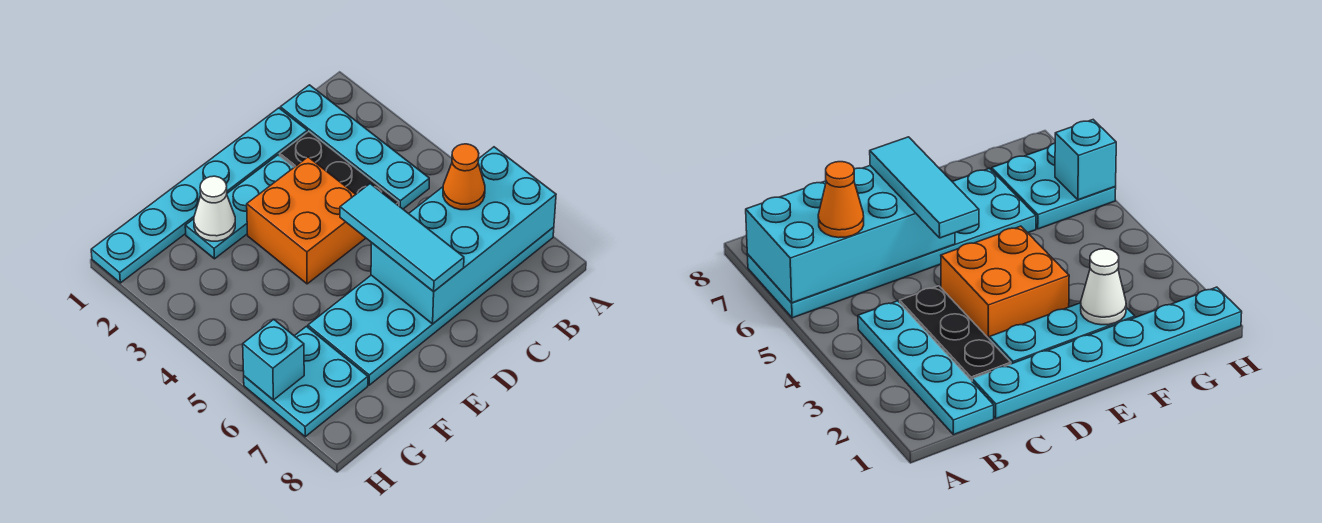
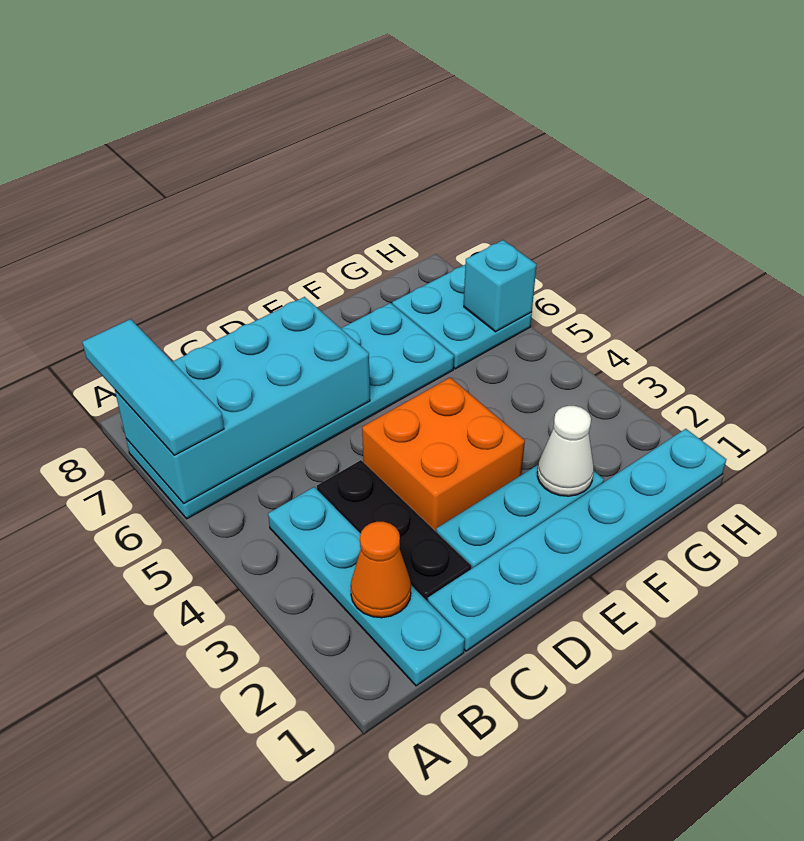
orange cone B6 level 3 -> orange cone B2 level 2
cyan tile D5:D7 level 3 -> cyan tile A6:A8 level 3

